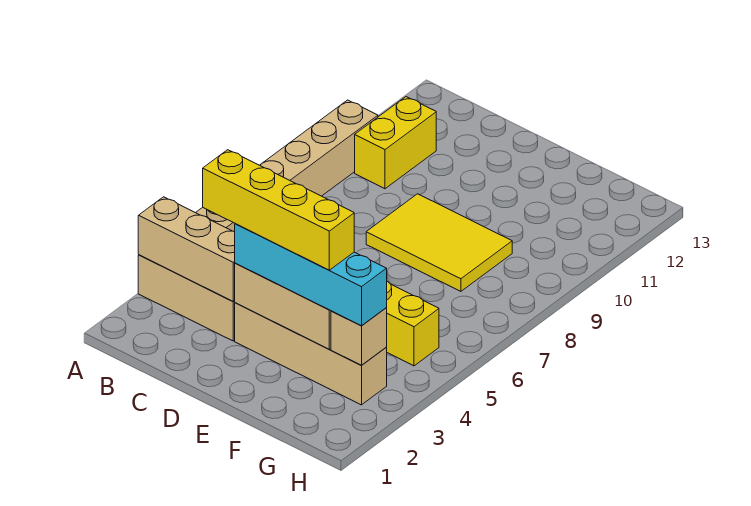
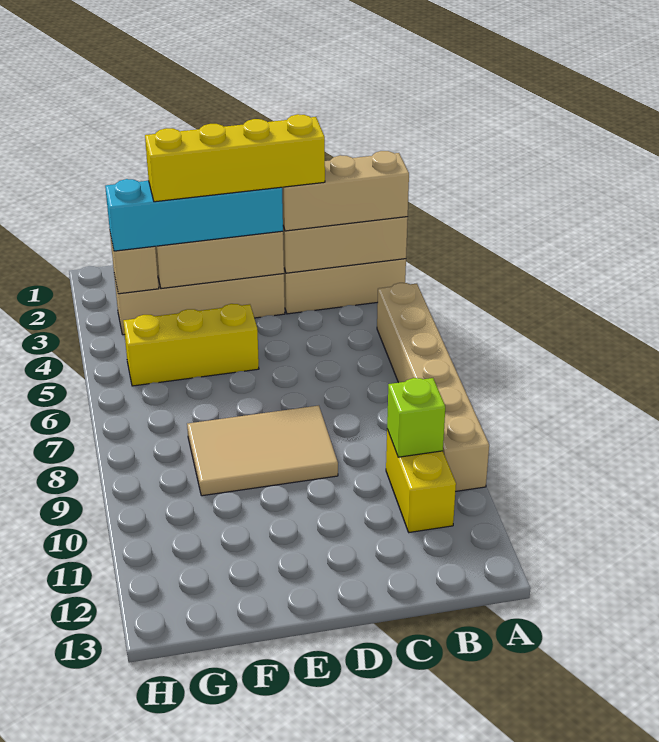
none -> tan brick A3:C3 level 3
none -> lime brick B10 level 2
yellow tile D8:F9 level 1 -> tan tile D8:F9 level 1

